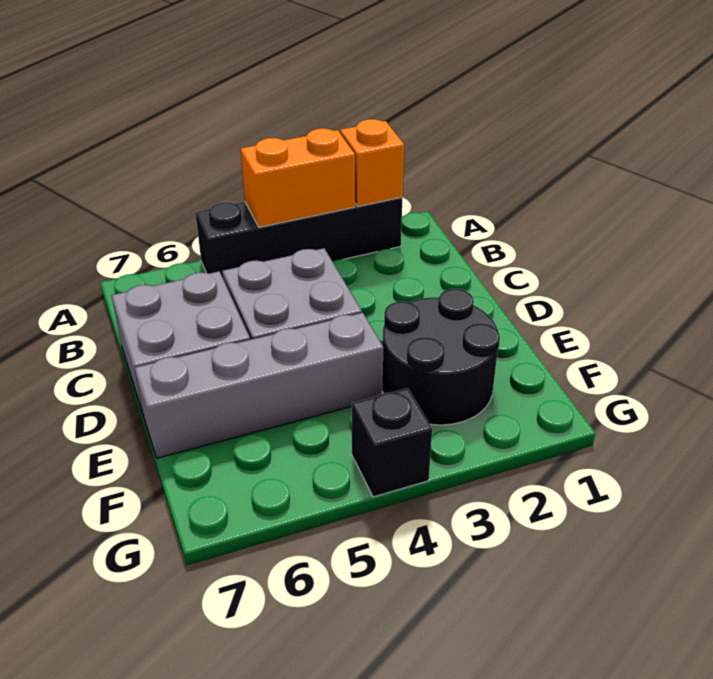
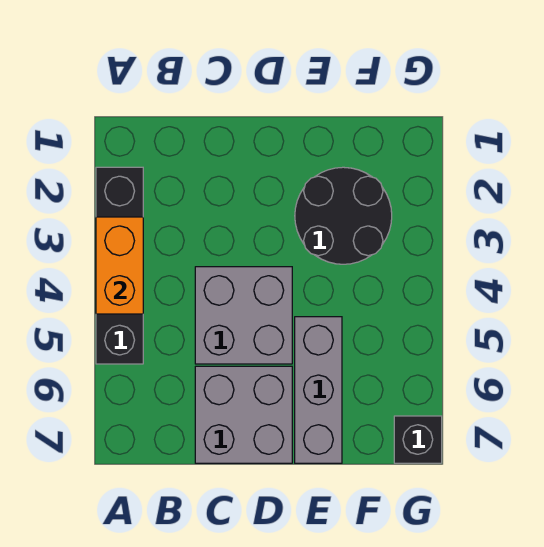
orange brick A2 level 2 -> none
grey brick E4:E7 level 1 -> grey brick E5:E7 level 1
black brick G4 level 1 -> black brick G7 level 1

